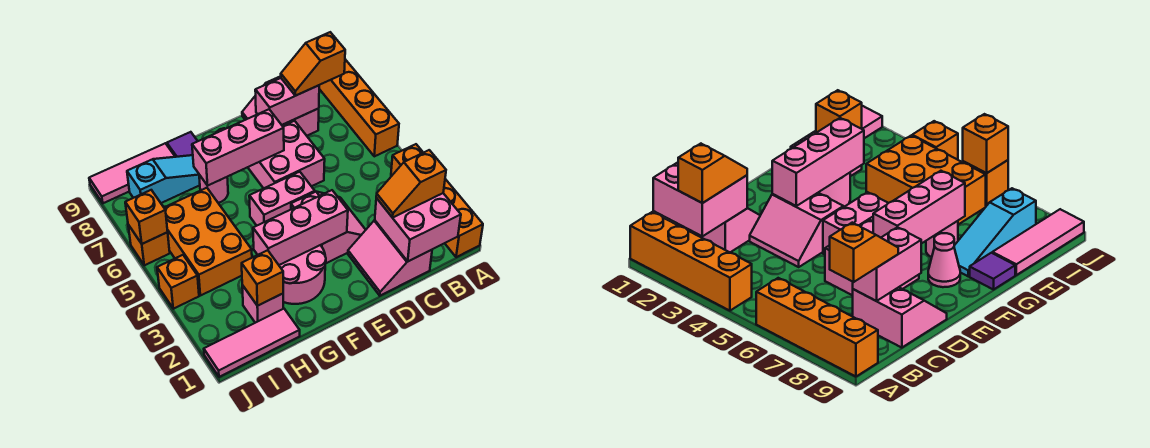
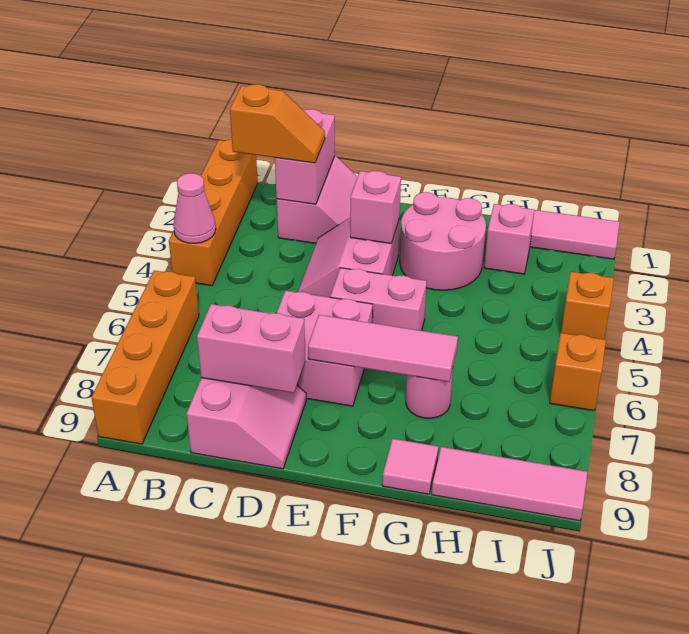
pink brick B1:C2 level 2 -> pink brick C1:C2 level 2
orange slope B8:C8 level 3 top B -> none
pink brick E3:G3 level 2 -> pink brick E3 level 2
pink brick E7:G7 level 2 -> pink tile E7:G7 level 2
pink cone F8 level 1 -> pink cone A4 level 2
cyan slope G8:I8 level 1 top I -> none
purple tile G9 level 1 -> pink tile G9 level 1
orange brick H2 level 2 -> none
orange brick H4:I6 level 1 -> none
orange brick J6 level 2 -> none

